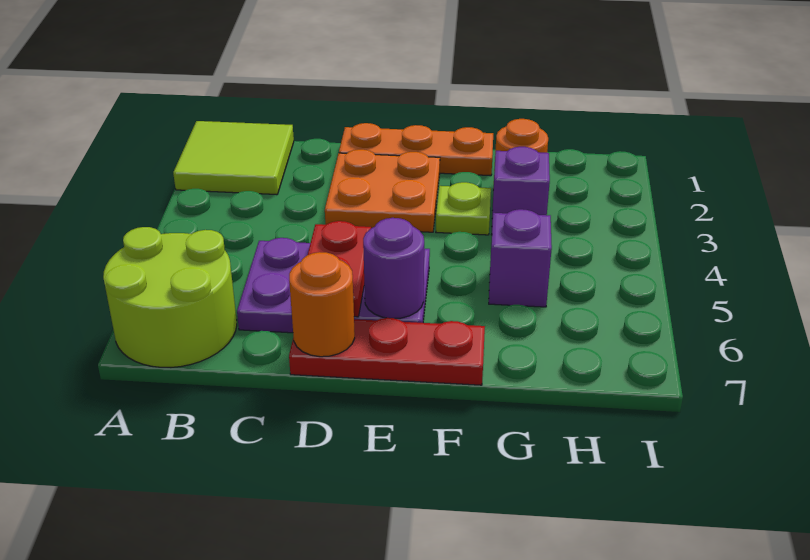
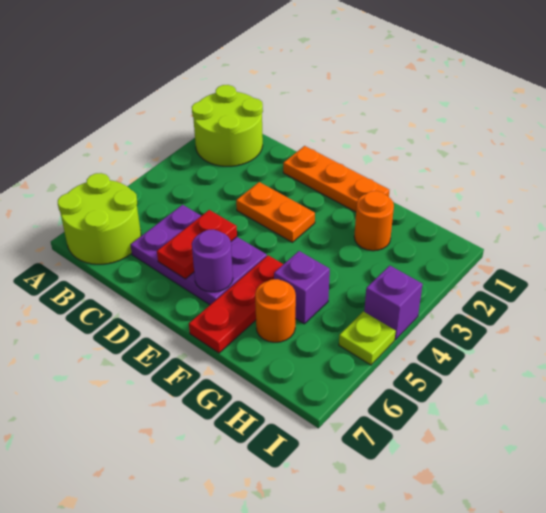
lime tile A1:B2 level 1 -> lime round brick A1:B2 level 1
orange plate D2:E3 level 1 -> orange plate D3:E3 level 1
red plate D7:F7 level 1 -> red plate F5:F7 level 1
orange round brick D7 level 2 -> orange round brick G6 level 1
lime plate F3 level 1 -> lime plate I5 level 1
purple brick G3 level 1 -> purple brick I4 level 1

